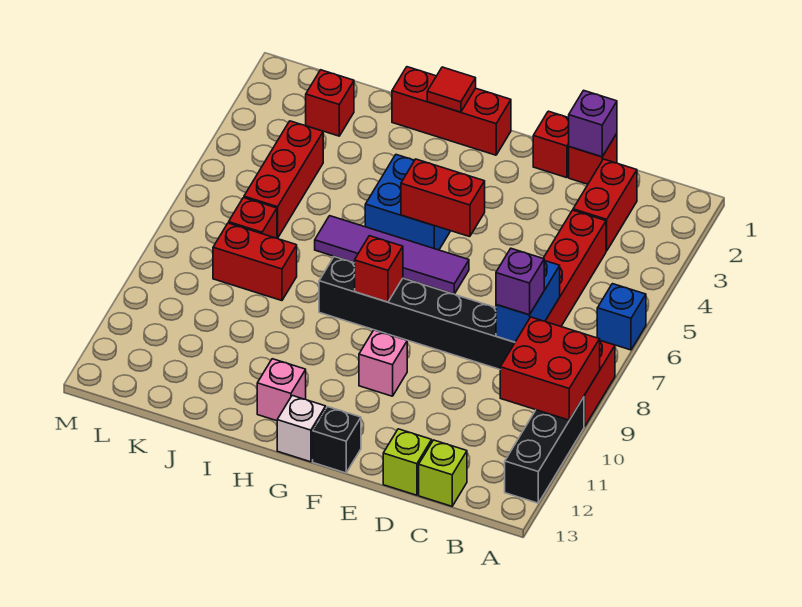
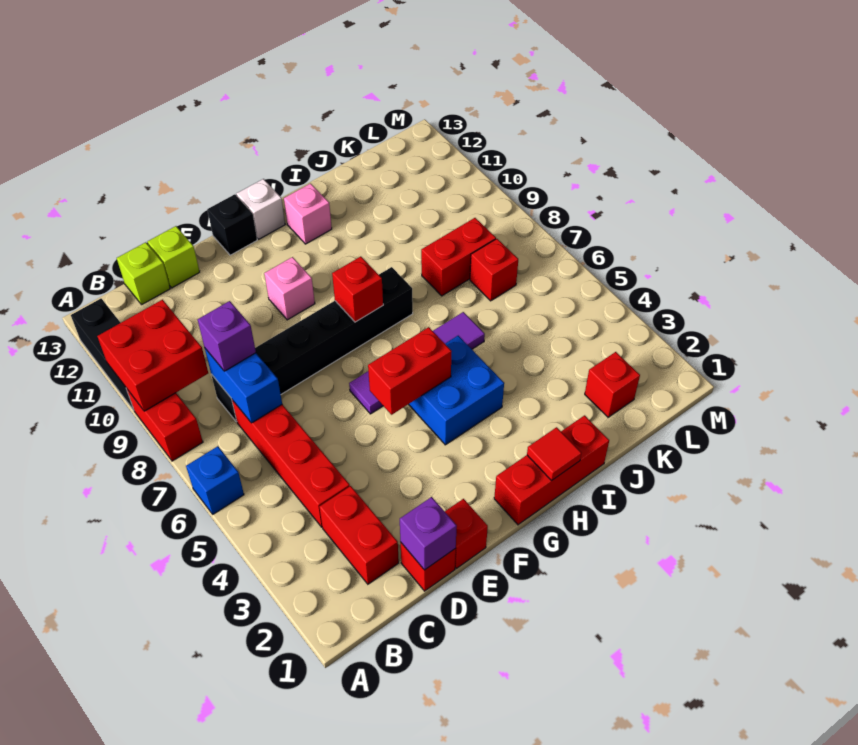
red brick K4:K6 level 1 -> none

